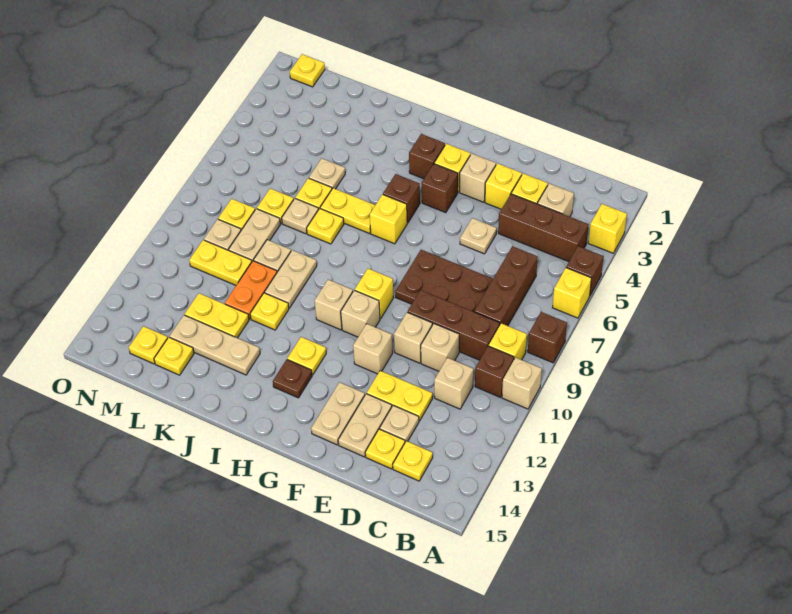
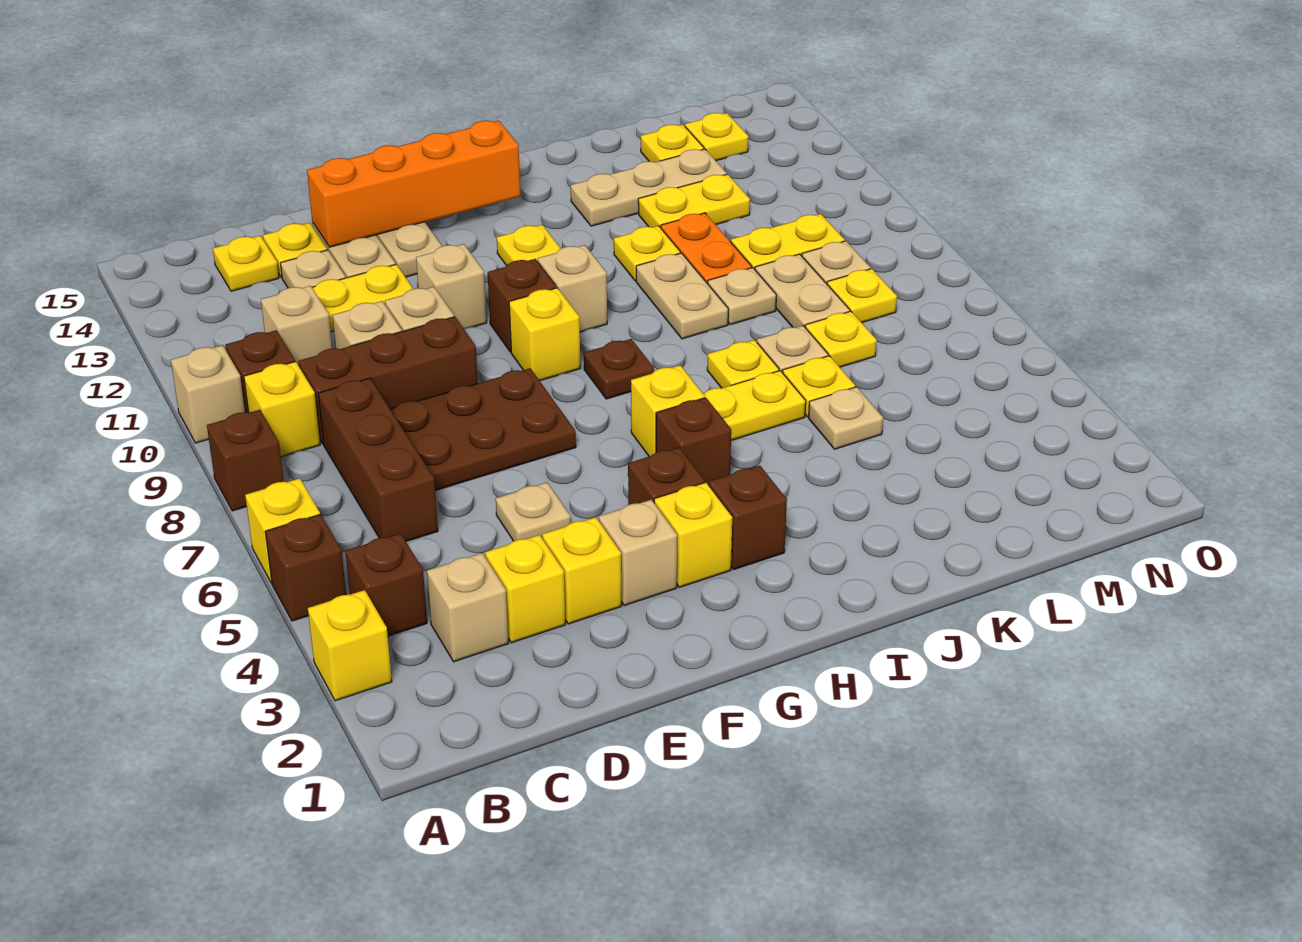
brown brick B4:D4 level 1 -> brown brick B4 level 1
none -> orange brick E14:H14 level 2
tan brick G10 level 1 -> brown brick G10 level 1
brown plate H13 level 1 -> brown plate H8 level 1
yellow plate N1 level 1 -> none

